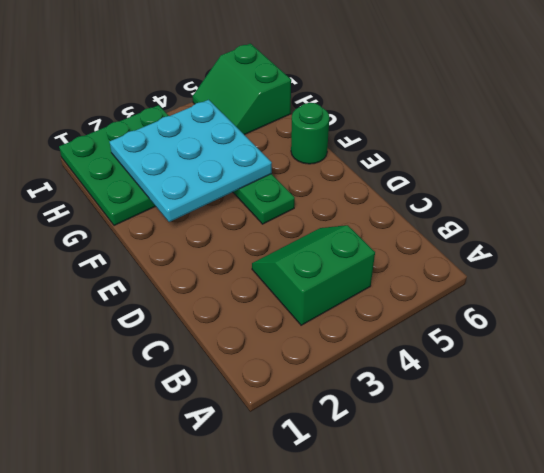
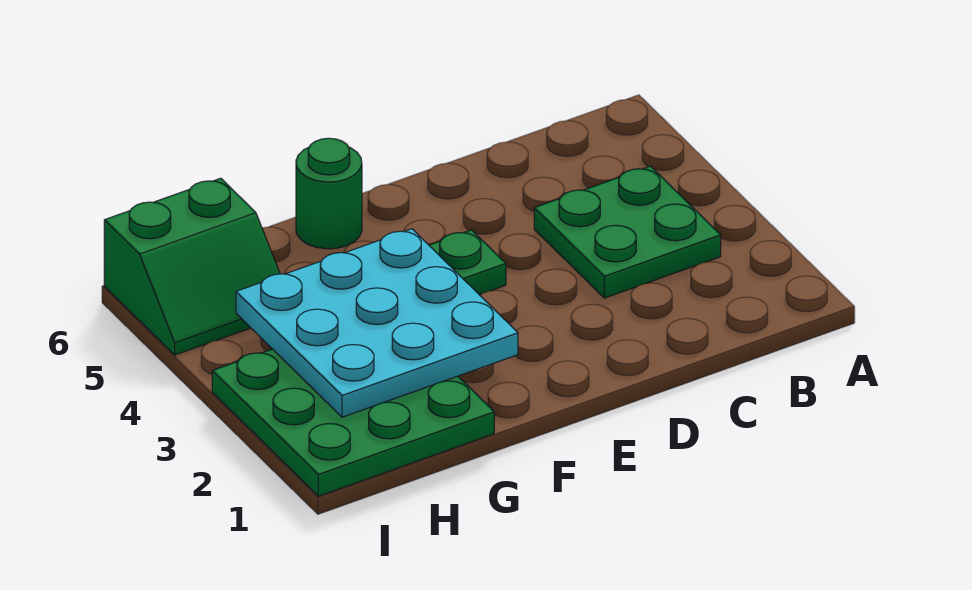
green slope B3:C4 level 1 top B -> green plate B3:C4 level 1

